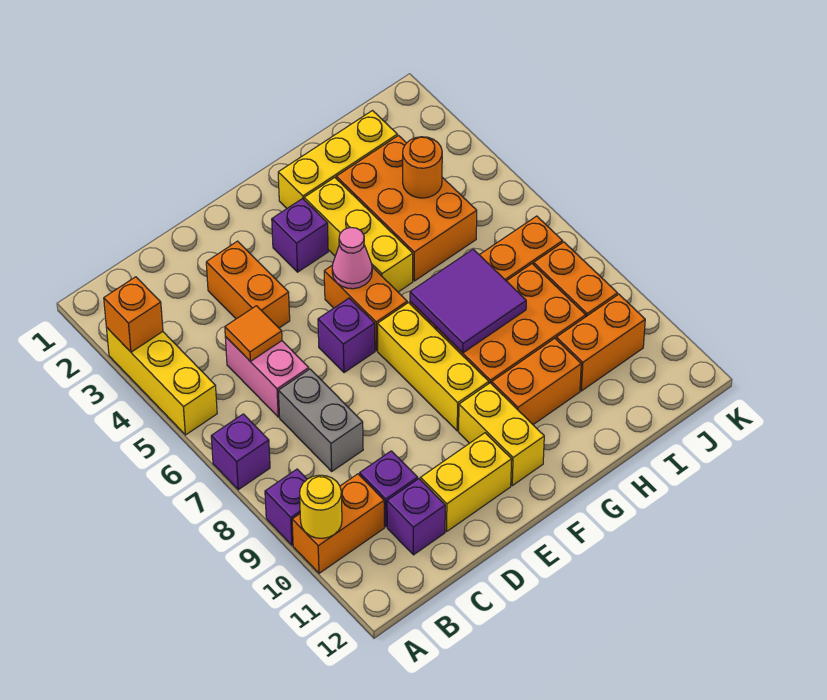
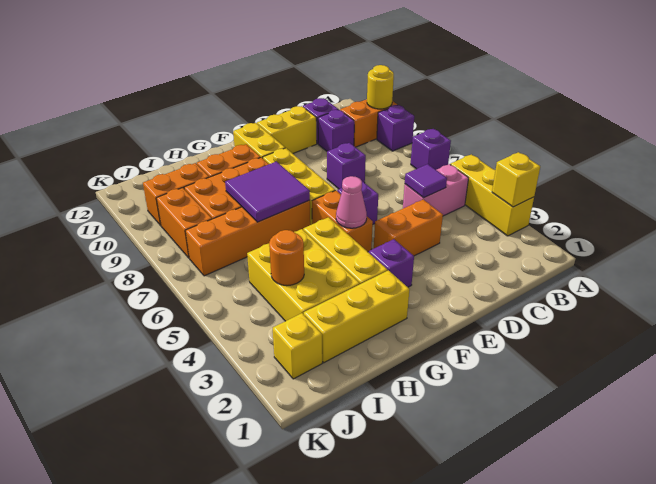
orange brick A3 level 2 -> yellow brick A3 level 2
pink brick C5:C6 level 1 -> pink brick B5:C5 level 1
orange tile C5 level 2 -> purple tile C5 level 2
grey brick C7:C8 level 1 -> none
orange brick D3:D4 level 1 -> orange brick D4:E4 level 1
none -> purple brick D8 level 1
orange brick H3:I5 level 1 -> yellow brick H3:I5 level 1
none -> yellow brick J2 level 1

